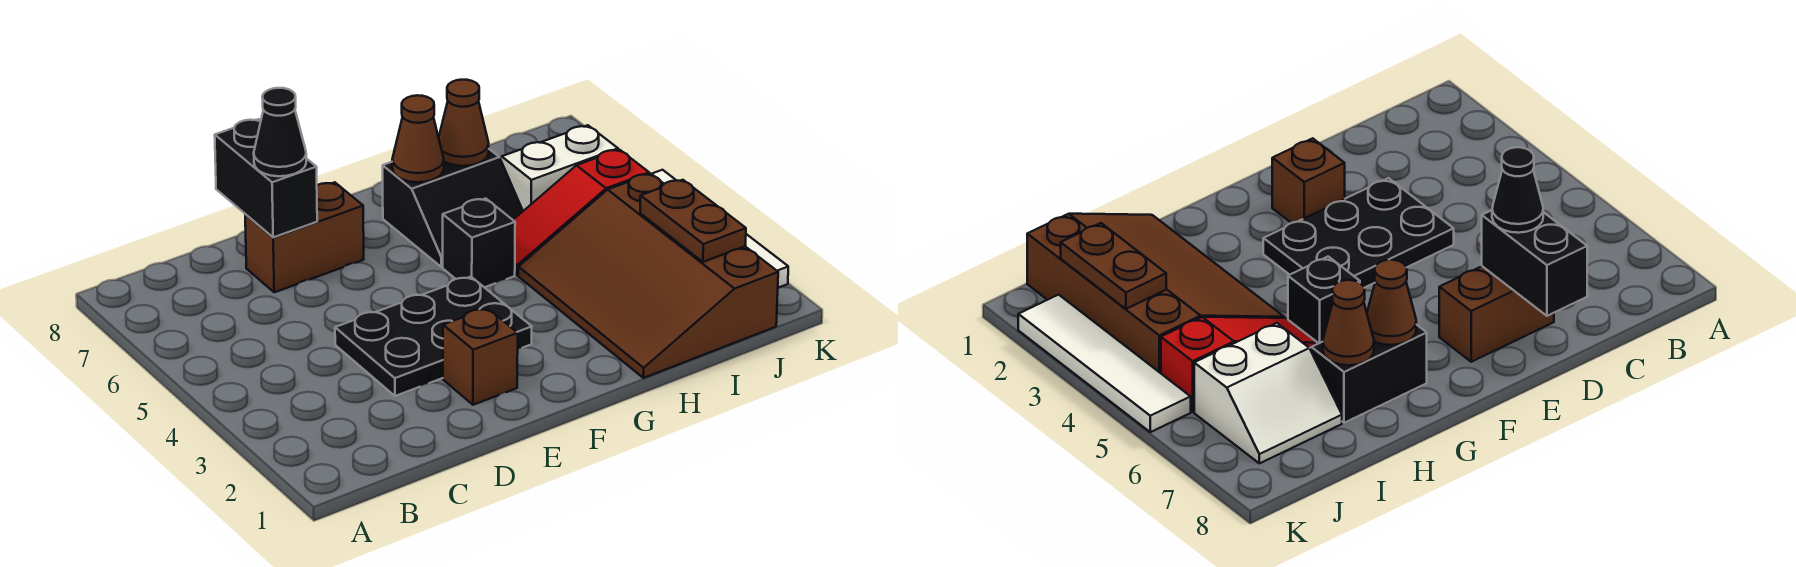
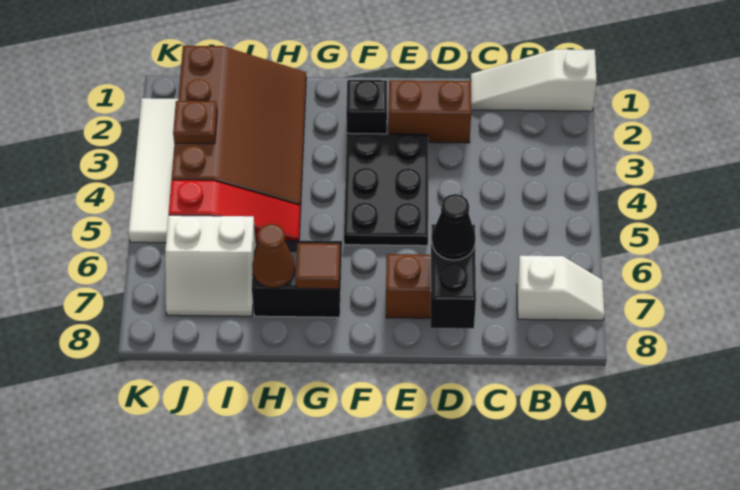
none -> white slope A1:C1 level 1 top A
none -> white slope A7:B7 level 1 top B
black plate D3:F4 level 1 -> black plate E3:F5 level 1
brown brick E2 level 1 -> brown brick D2:E2 level 1
black brick G5 level 1 -> black brick F2 level 1
brown cone G7 level 2 -> brown tile G7 level 2
brown plate J2:J3 level 2 -> brown plate J3 level 2

